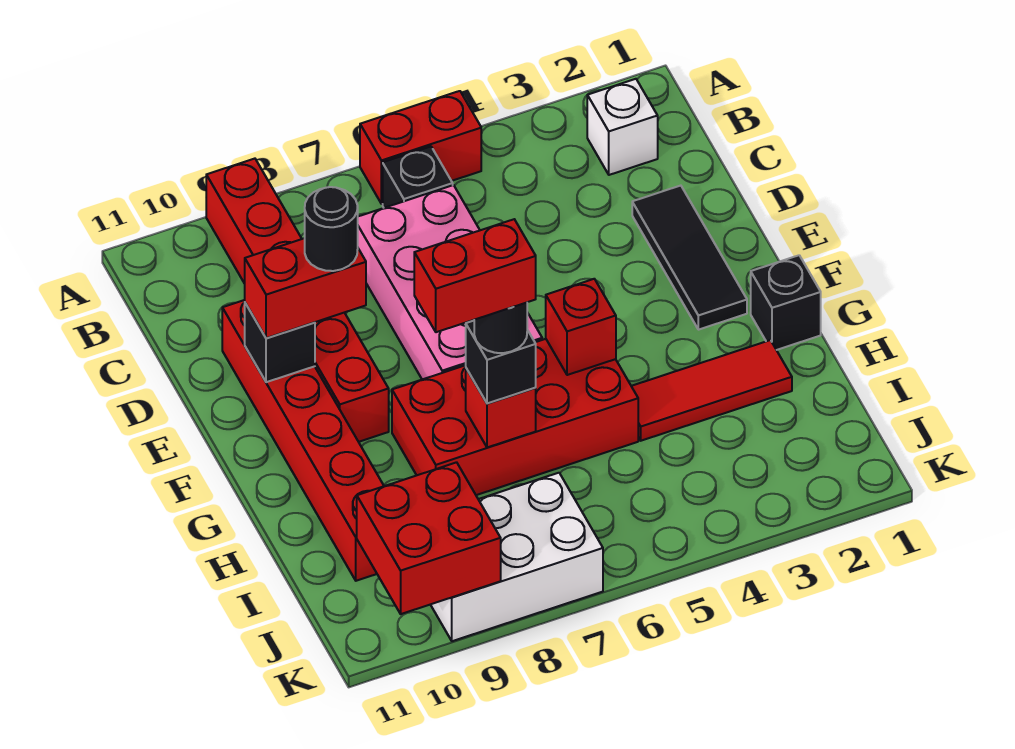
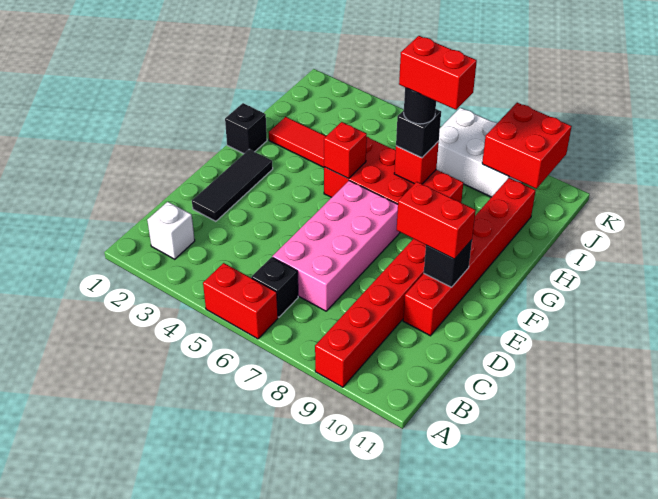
black round brick E9 level 4 -> none

